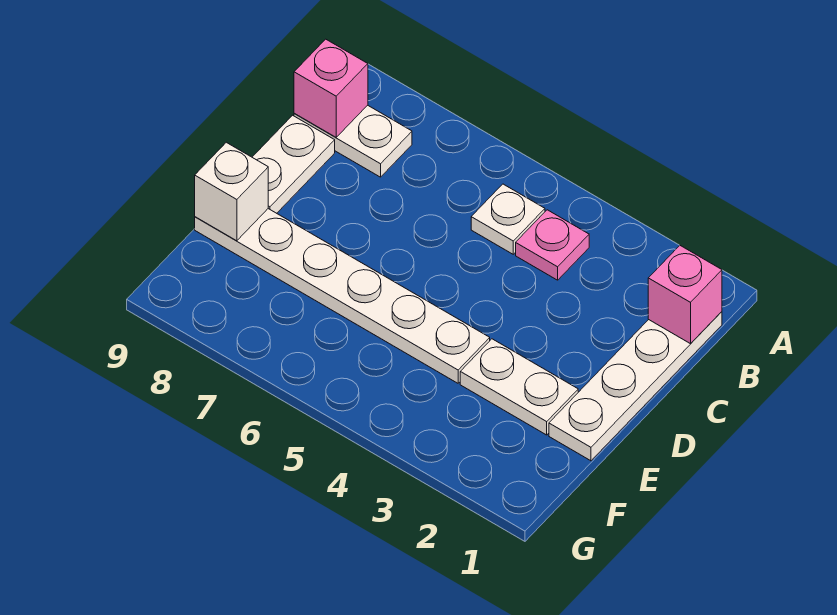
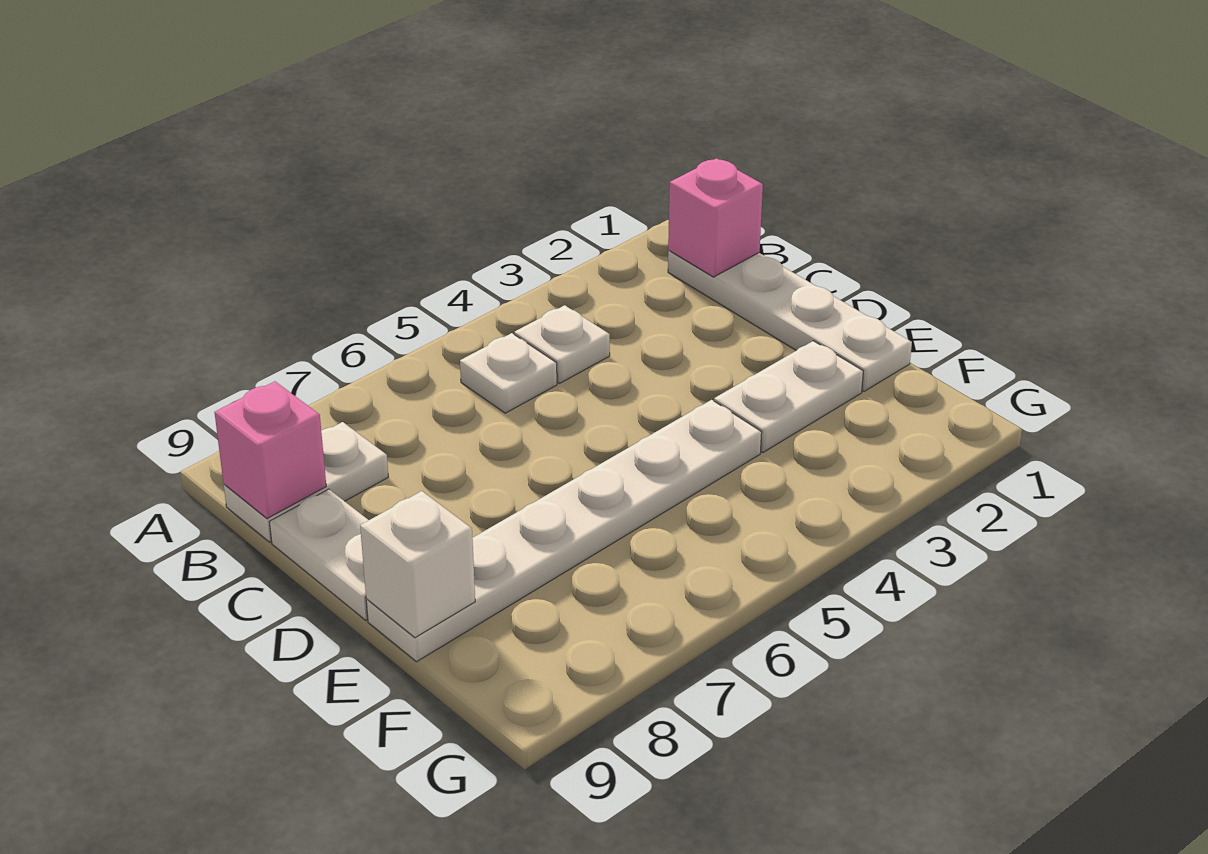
pink plate B4 level 1 -> white plate B4 level 1

